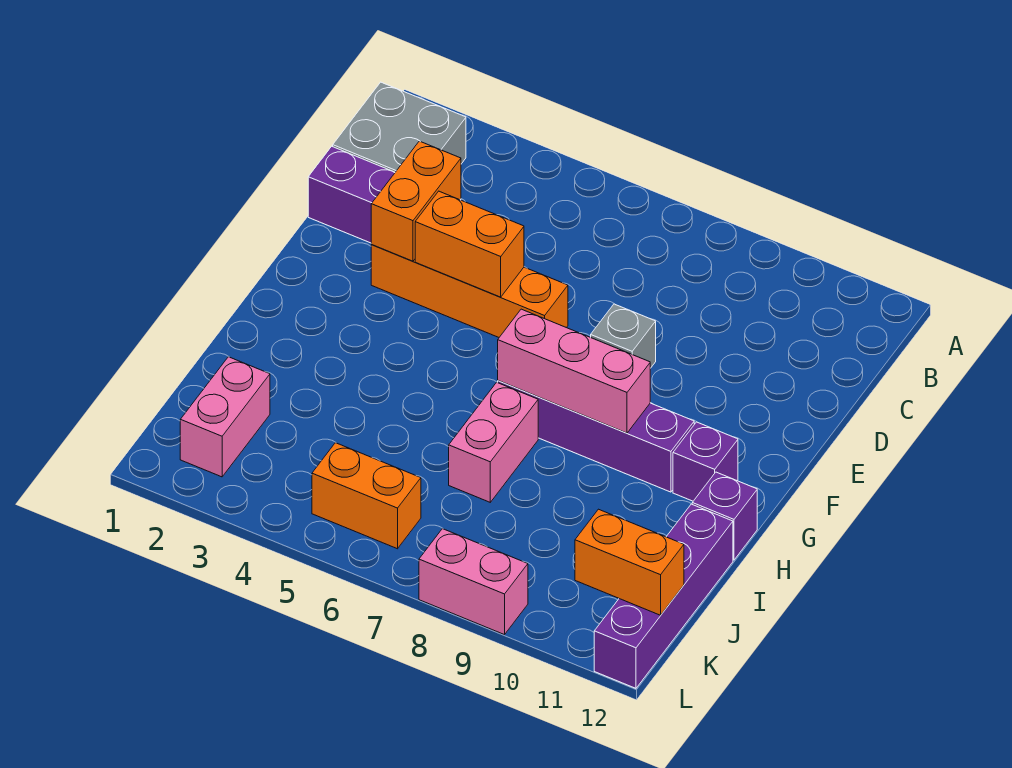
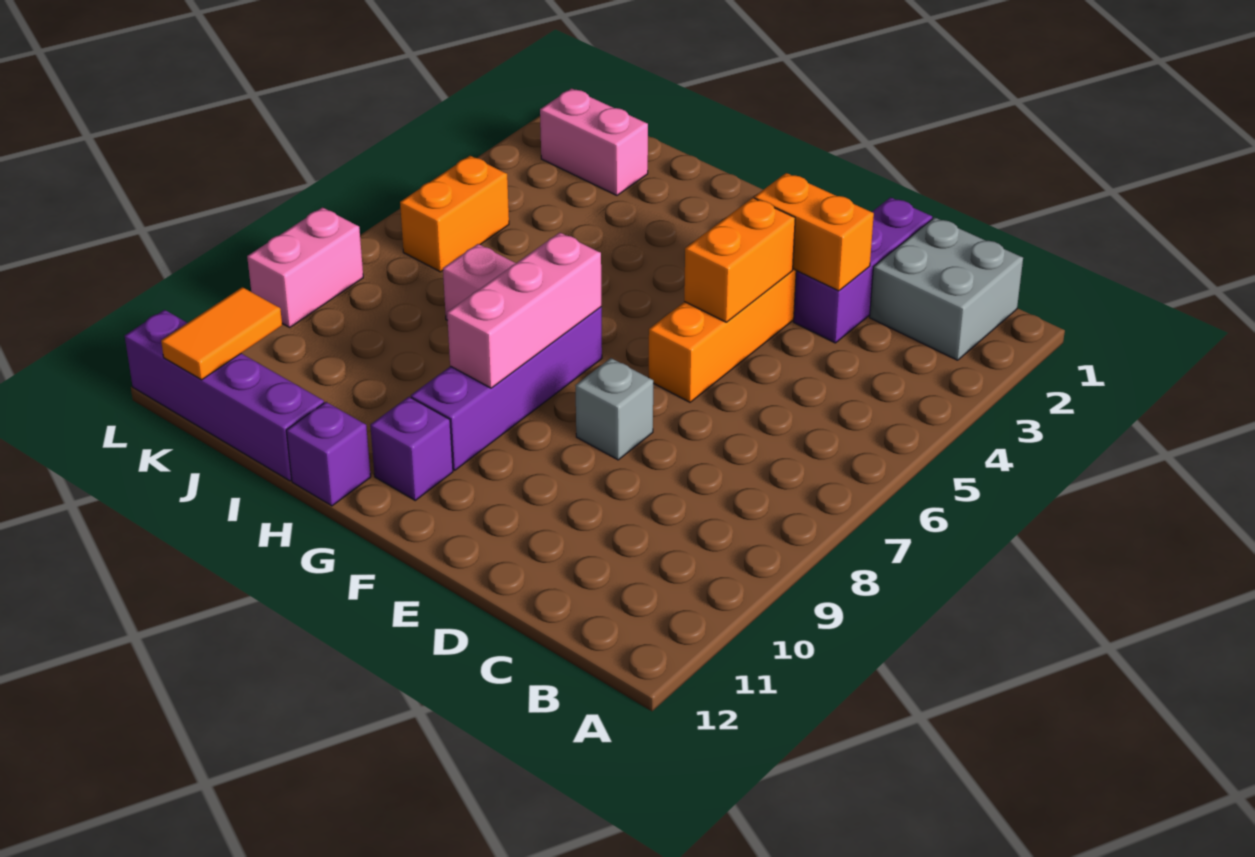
orange brick K11:K12 level 2 -> orange tile K11:K12 level 2

